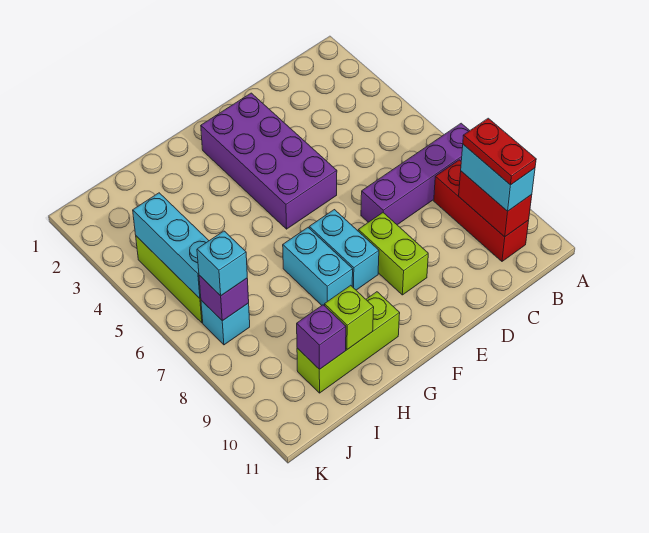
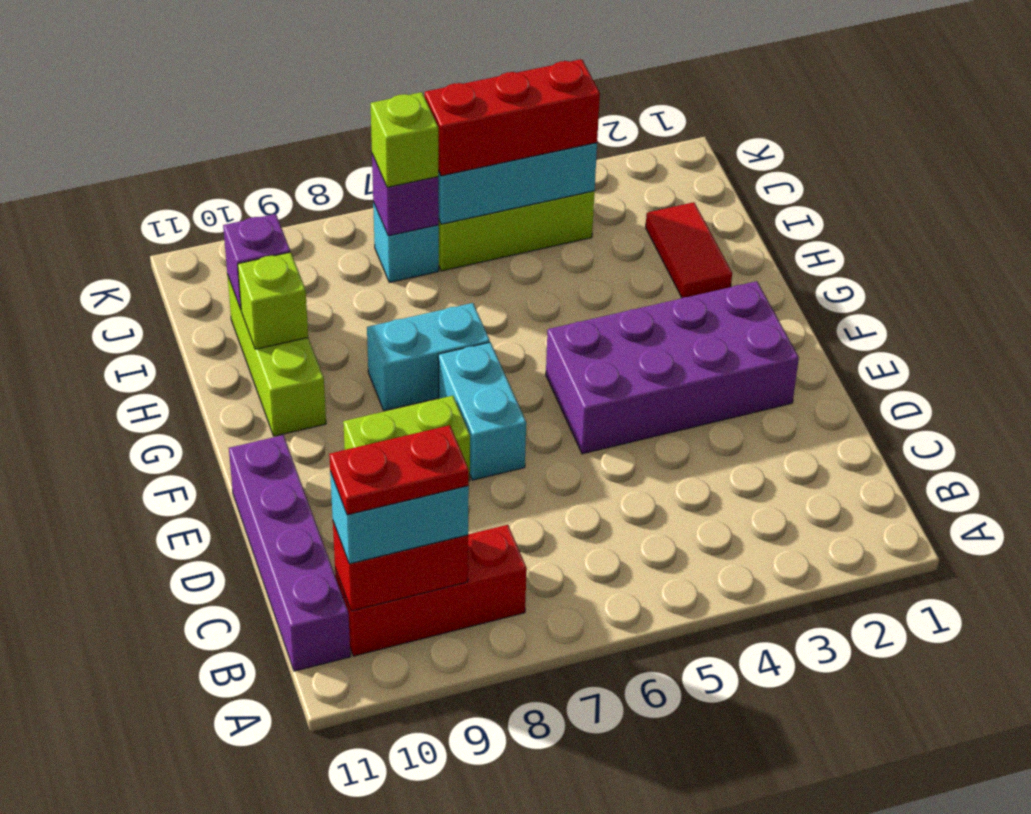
purple brick A7:D7 level 1 -> purple brick B11:E11 level 1
cyan brick F7:F8 level 1 -> cyan brick E7:F7 level 1
none -> red tile H2:I2 level 1
none -> red brick J4:J6 level 3
cyan brick J7 level 3 -> lime brick J7 level 3

